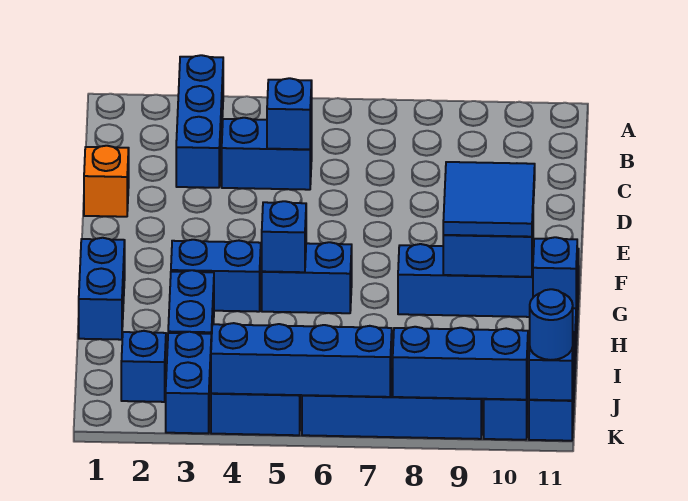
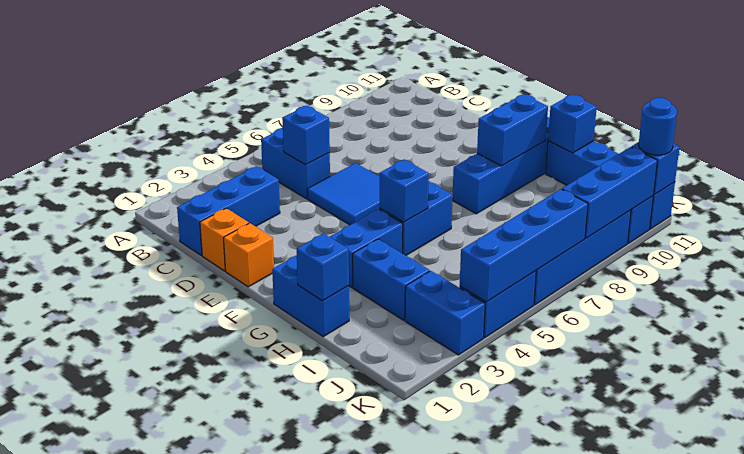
blue brick A3:C3 level 1 -> blue brick C1:C3 level 1
blue brick C4:C5 level 1 -> blue brick B5:C5 level 1
none -> orange brick E1 level 1
blue tile F9:G10 level 3 -> blue tile D5:E6 level 1
blue brick J2 level 1 -> blue brick H1 level 2

